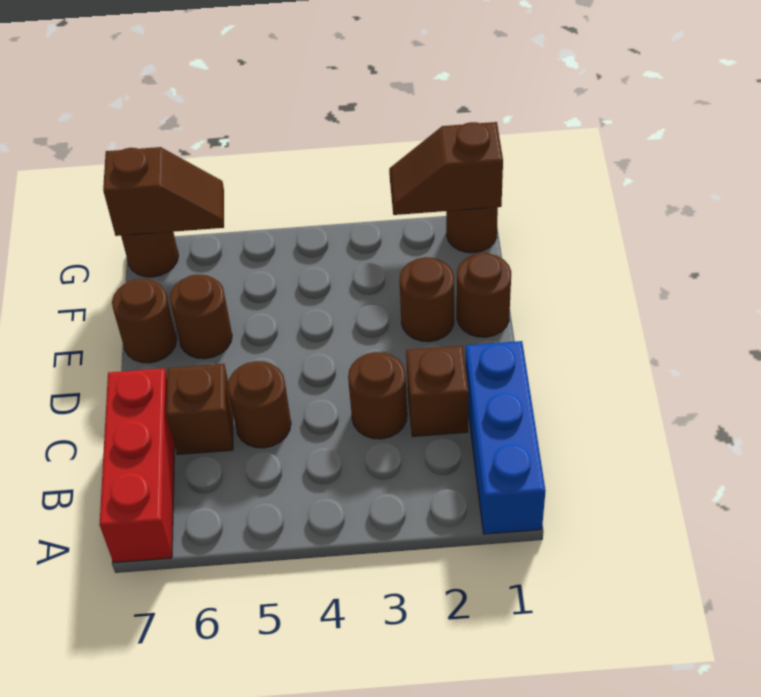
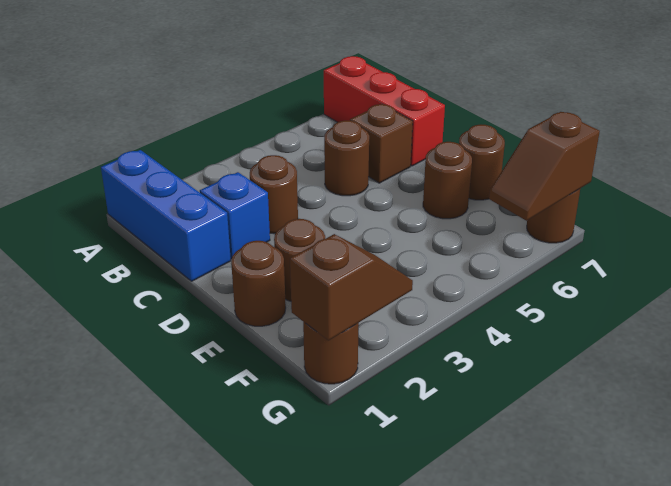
brown brick C2 level 1 -> blue brick C2 level 1

